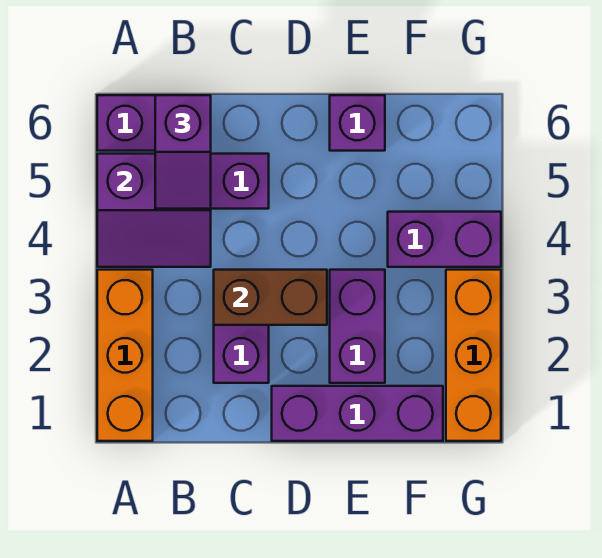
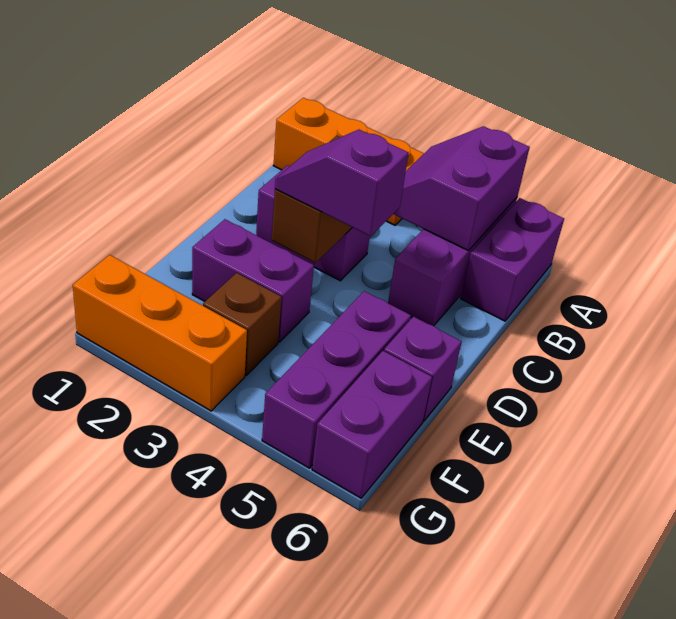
purple slope B5:B6 level 3 top 6 -> purple slope D3:D4 level 3 top 4
purple brick D1:F1 level 1 -> purple brick E5:G5 level 1
none -> brown brick F3 level 1
purple brick F4:G4 level 1 -> purple brick F6:G6 level 1

